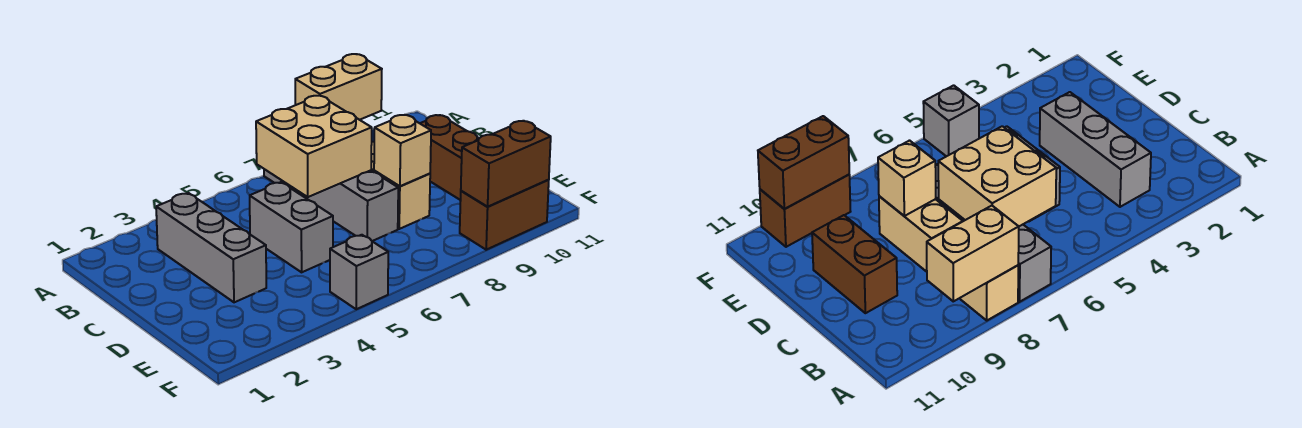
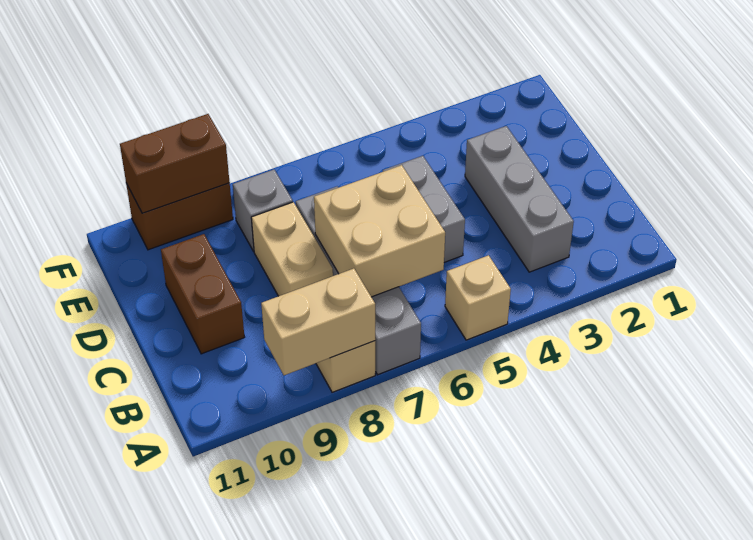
tan brick D8 level 2 -> tan brick A5 level 1
grey brick F5 level 1 -> grey brick E8 level 1

